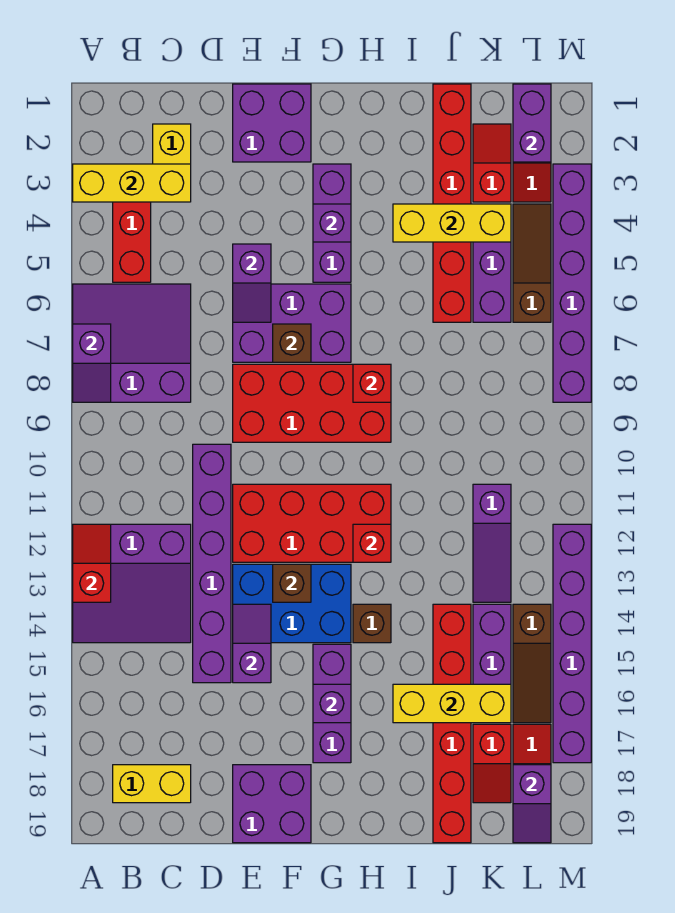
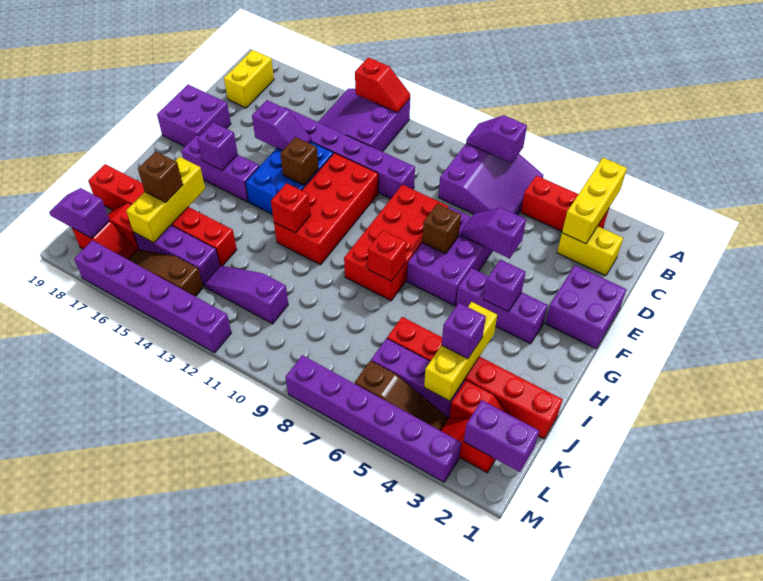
brown brick H14 level 1 -> brown brick J16 level 3
none -> purple brick J4 level 3

